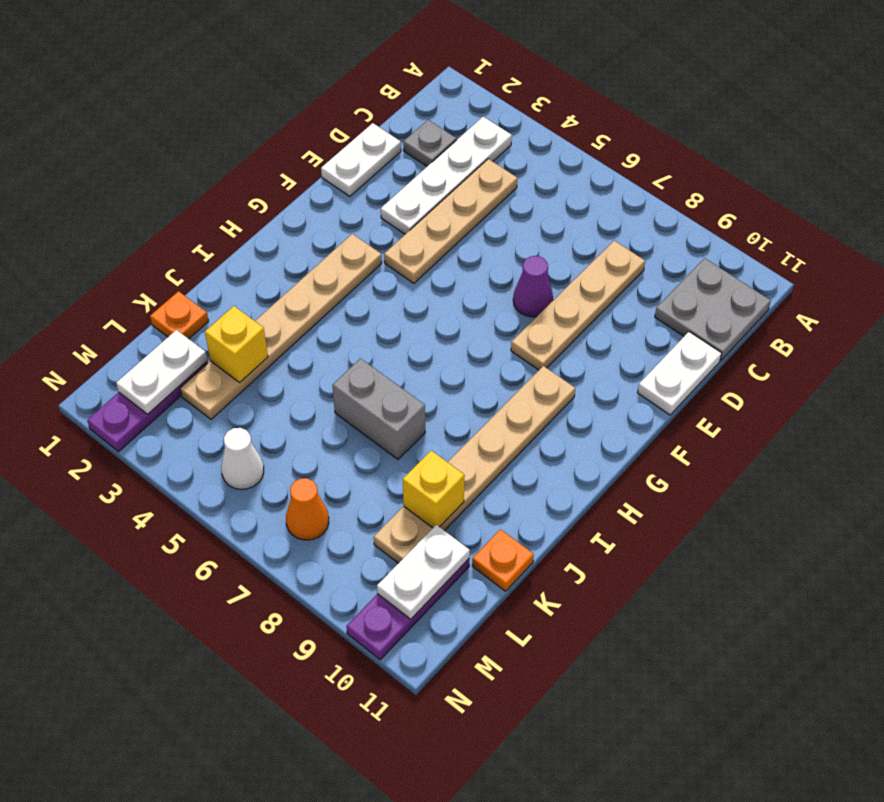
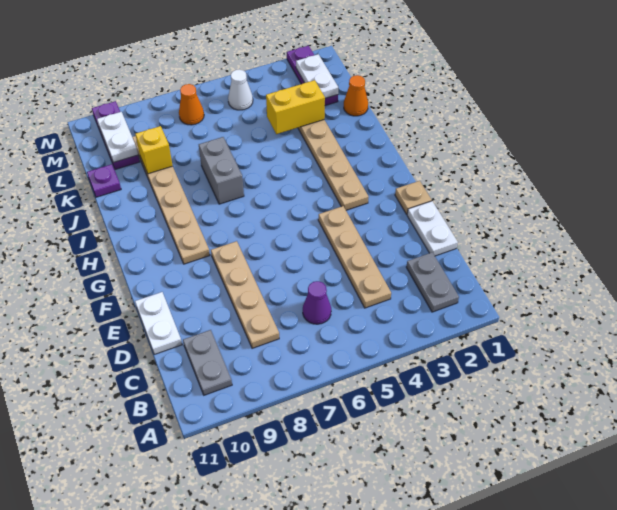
white plate B3:E3 level 1 -> none
grey plate B10:C11 level 1 -> grey plate B10:C10 level 1
grey plate C2 level 1 -> grey plate B2:C2 level 1
purple cone E7 level 1 -> purple cone C6 level 1
none -> tan plate F1 level 1
grey brick J6:J7 level 1 -> grey brick I7:J7 level 1
orange plate K1 level 1 -> orange cone K1 level 1
yellow brick K3 level 2 -> yellow brick K3:K4 level 2
orange plate K11 level 1 -> purple plate K11 level 1

